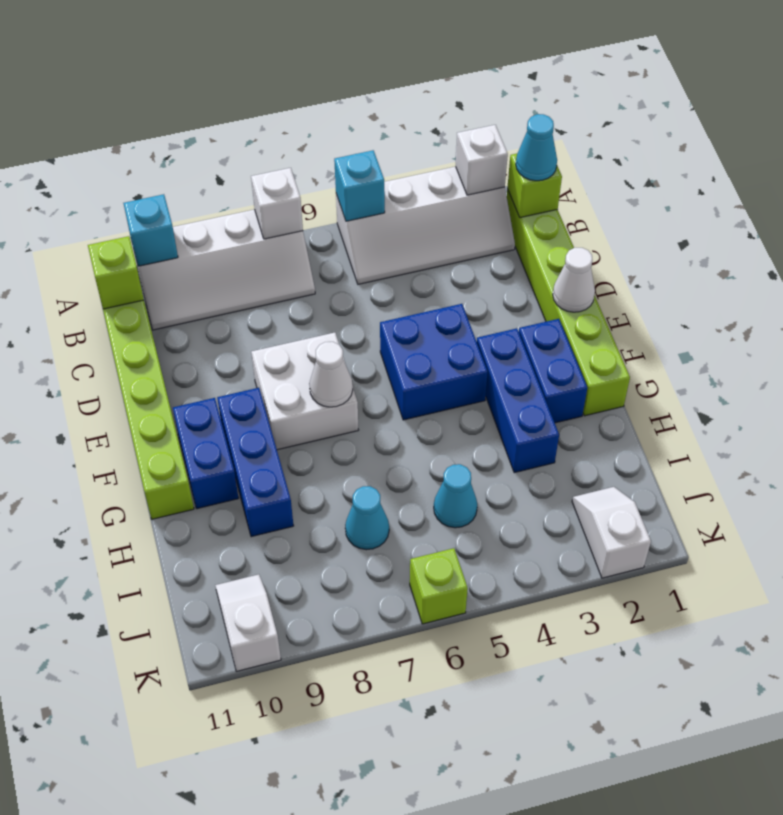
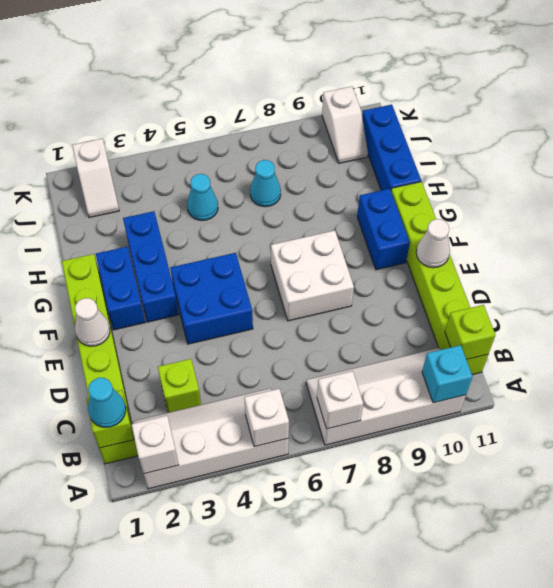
cyan brick A5 level 2 -> white brick A5 level 2
white cone F7 level 2 -> white cone E11 level 2
blue brick F9:H9 level 1 -> blue brick H11:J11 level 1
lime brick K6 level 1 -> lime brick C3 level 1

